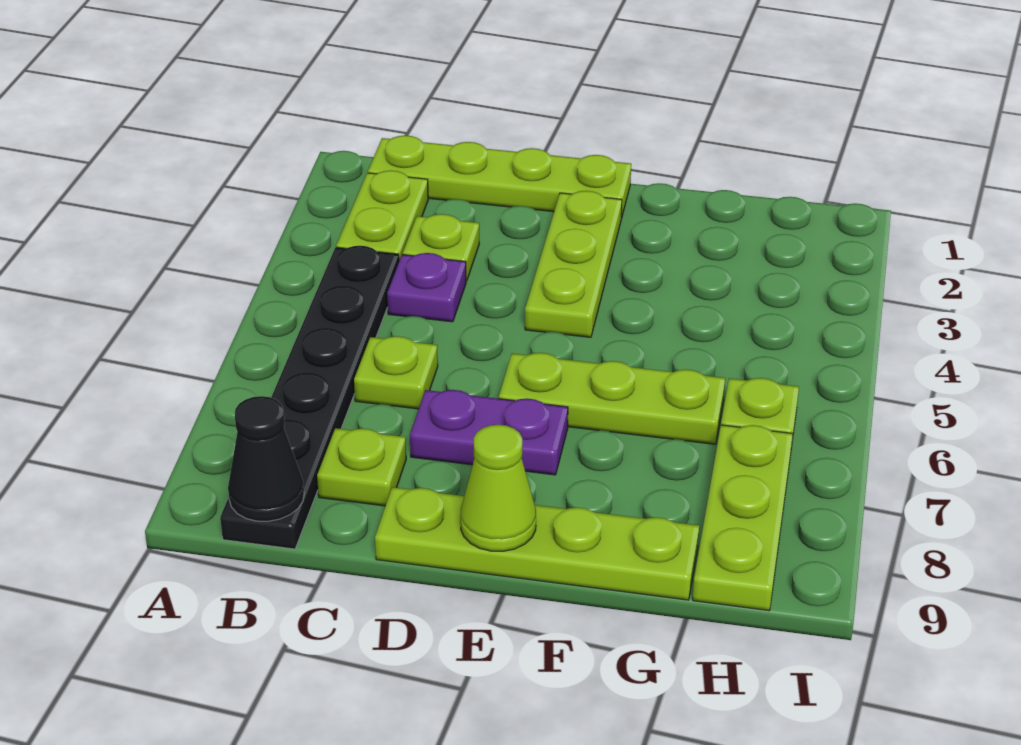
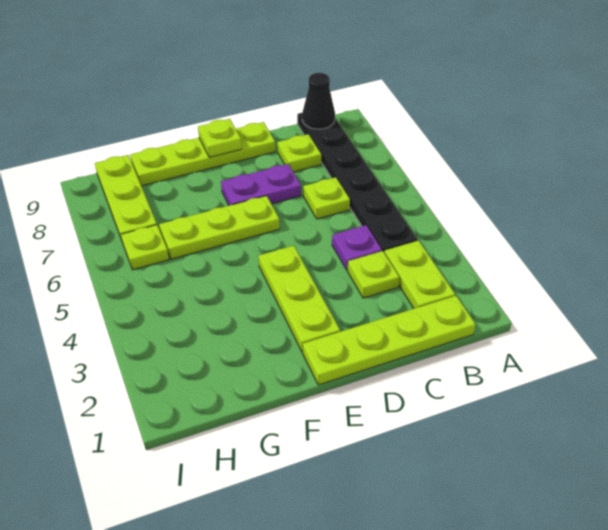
lime cone E9 level 2 -> lime plate E9 level 2

